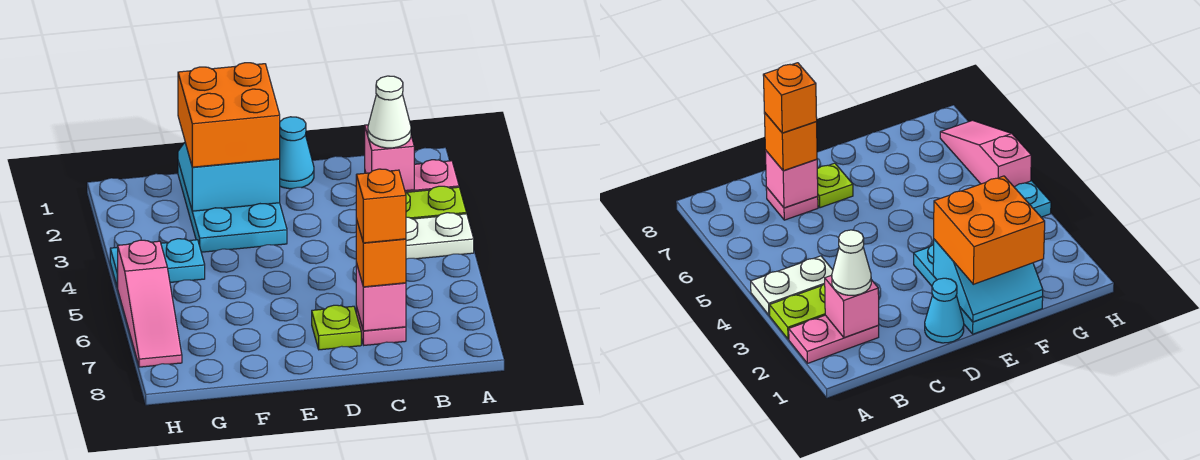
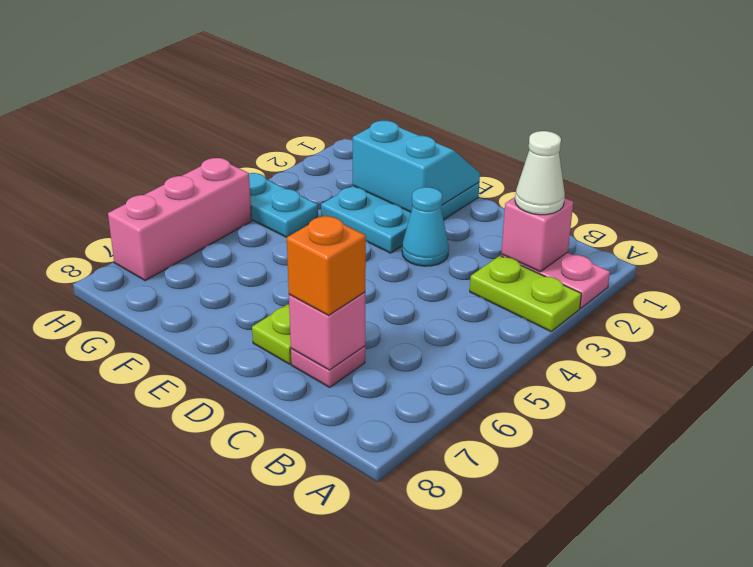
white plate A4:B4 level 1 -> none
orange brick C7 level 4 -> none
cyan cone D1 level 1 -> cyan cone D3 level 1
orange brick E1:F2 level 3 -> none
pink slope H5:H7 level 1 top 5 -> pink brick H5:H7 level 1

